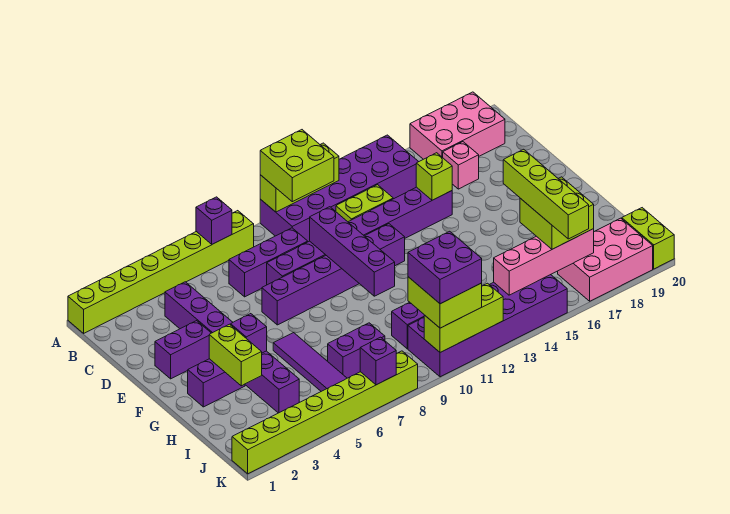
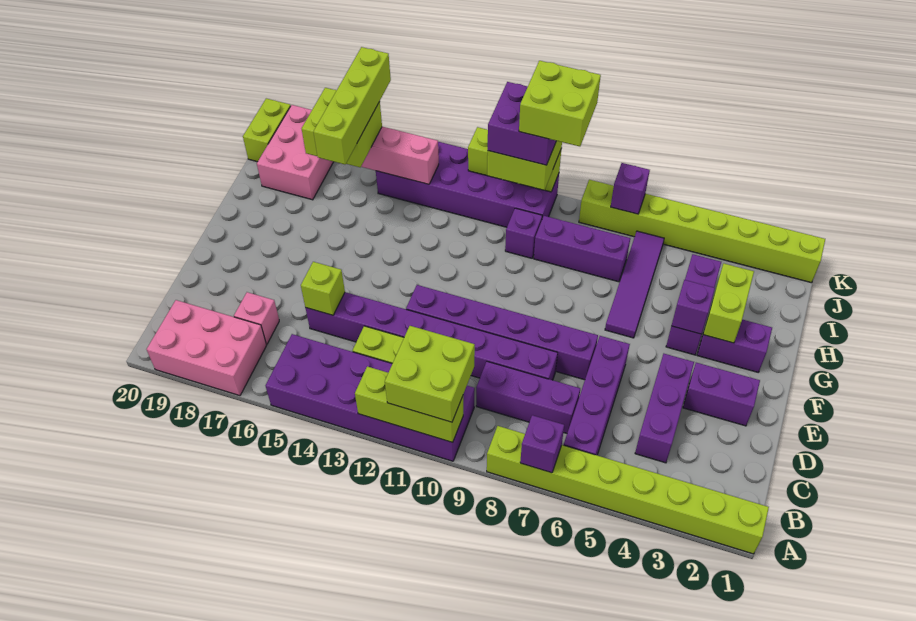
purple brick D10:G10 level 2 -> purple brick B6:E6 level 1
purple brick I7:I8 level 1 -> purple brick I7:I9 level 1
none -> lime brick J9:K10 level 5
pink brick J17:K19 level 1 -> pink brick I18:K19 level 1

